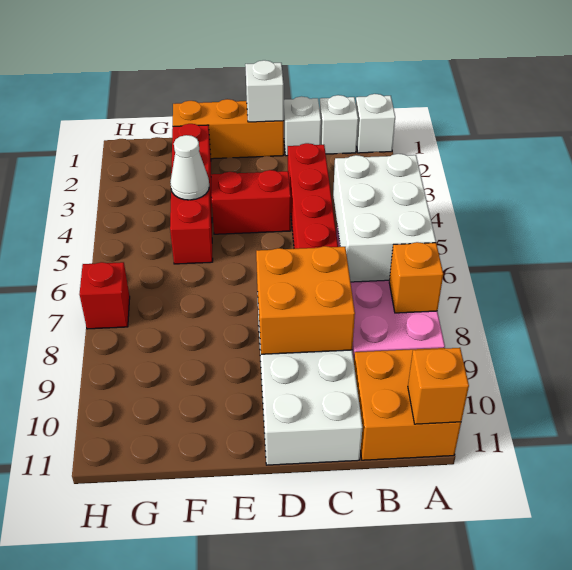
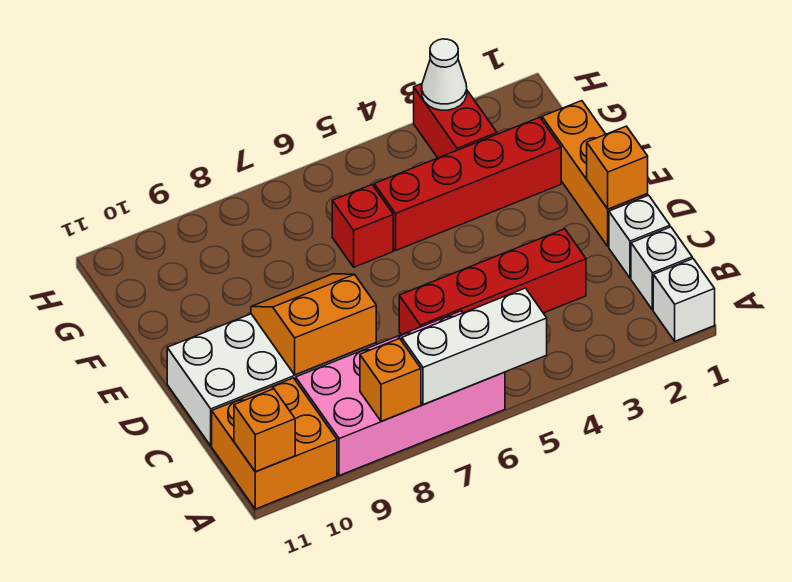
white brick A5:B7 level 2 -> white brick A5:A7 level 2
orange brick C8:D9 level 2 -> orange slope C8:D9 level 2 top C
white brick D1 level 2 -> orange brick D1 level 2
red brick D4:E4 level 1 -> red brick G3:H3 level 1
white cone F4 level 2 -> white cone H3 level 2
red brick H7 level 1 -> red brick F6 level 1

